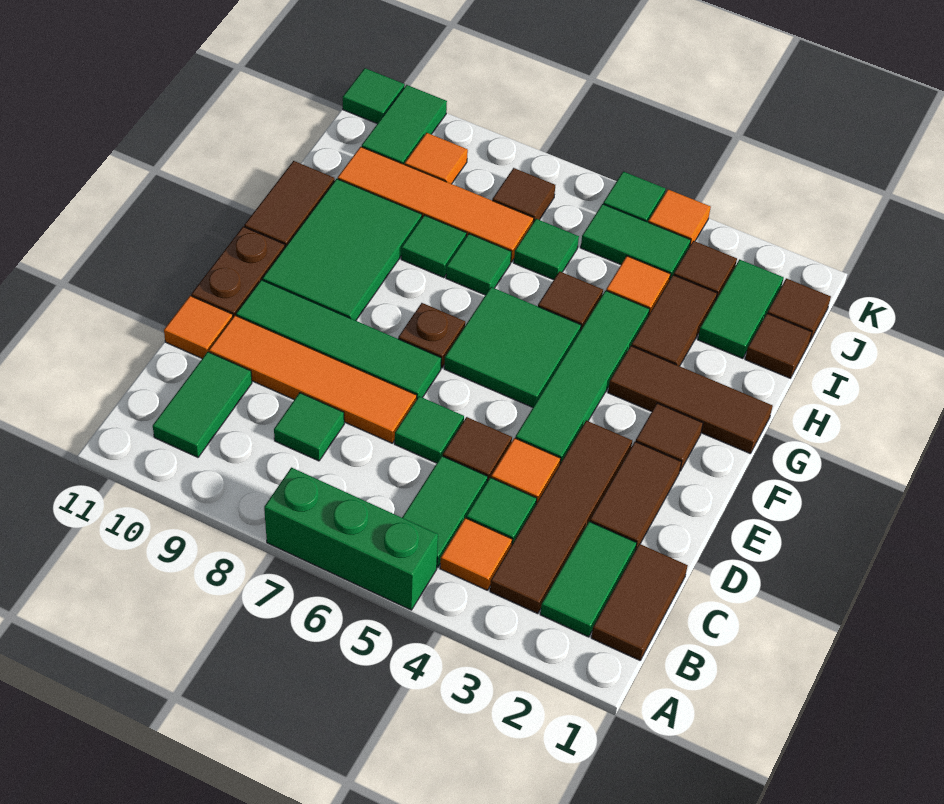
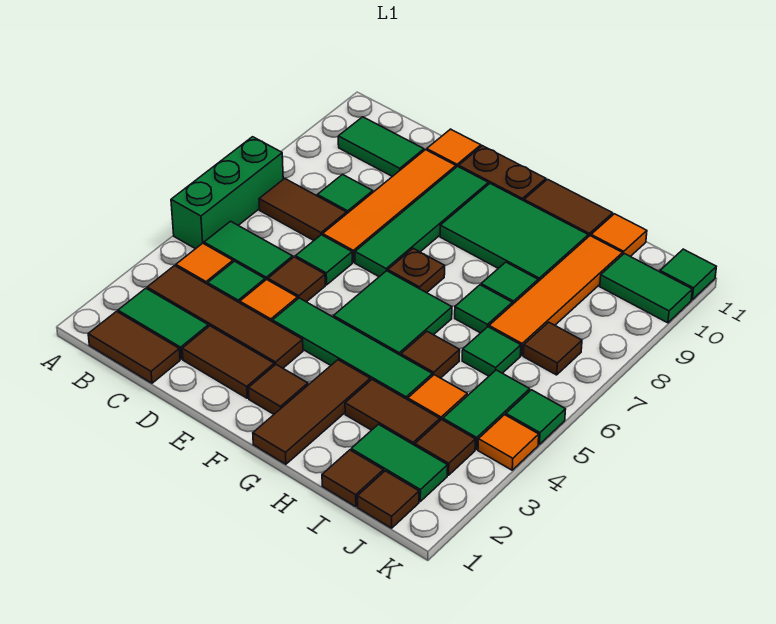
none -> brown tile B7:C7 level 1
orange tile J9 level 1 -> orange tile I11 level 1

